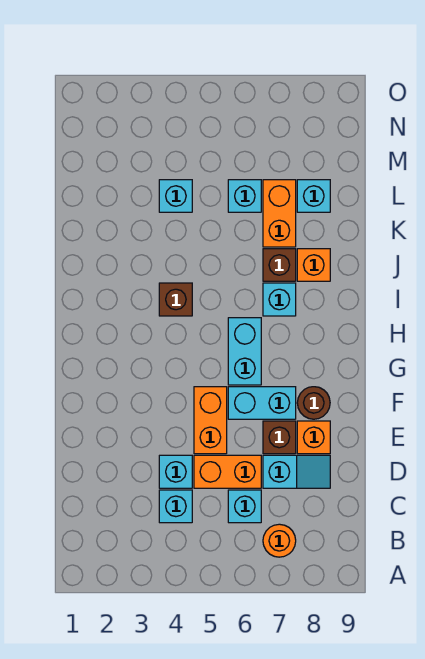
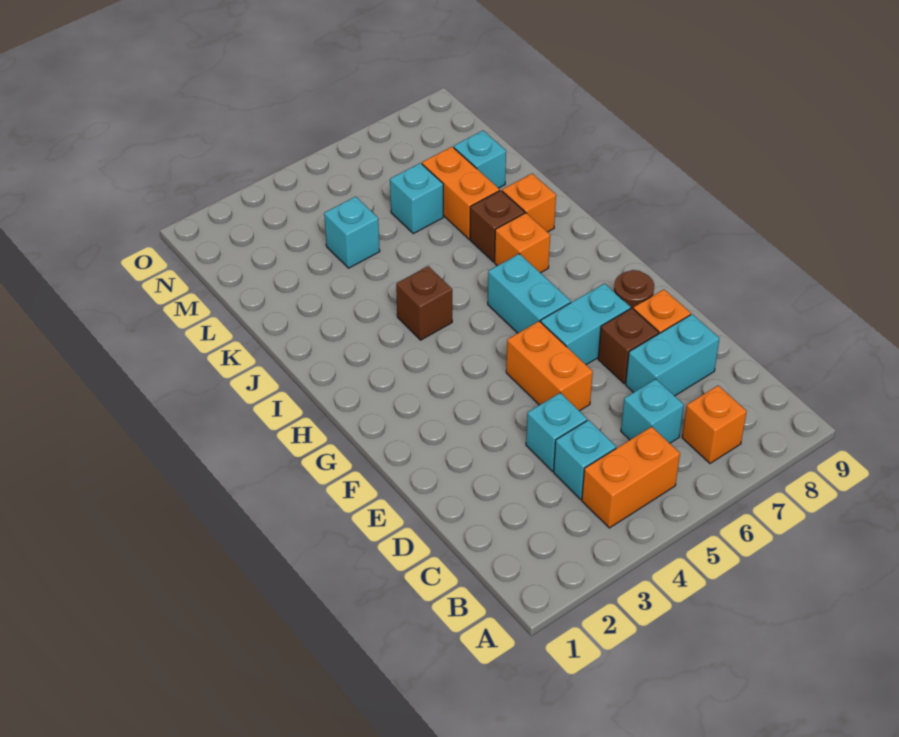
orange round brick B7 level 1 -> orange brick B7 level 1
orange brick D5:D6 level 1 -> orange brick B4:B5 level 1
cyan slope D7:D8 level 1 top 7 -> cyan brick D7:D8 level 1
cyan brick I7 level 1 -> orange brick I7 level 1

